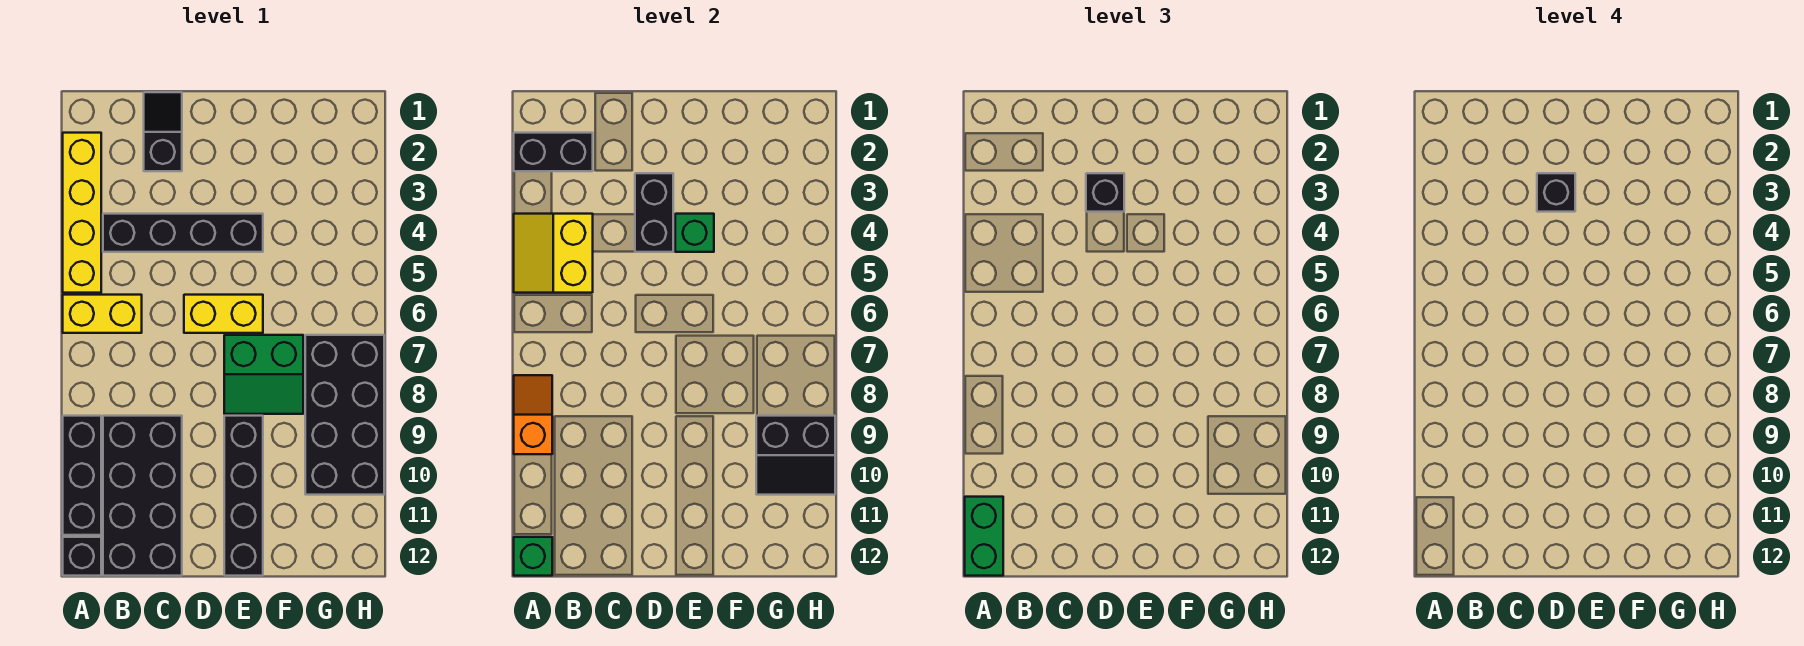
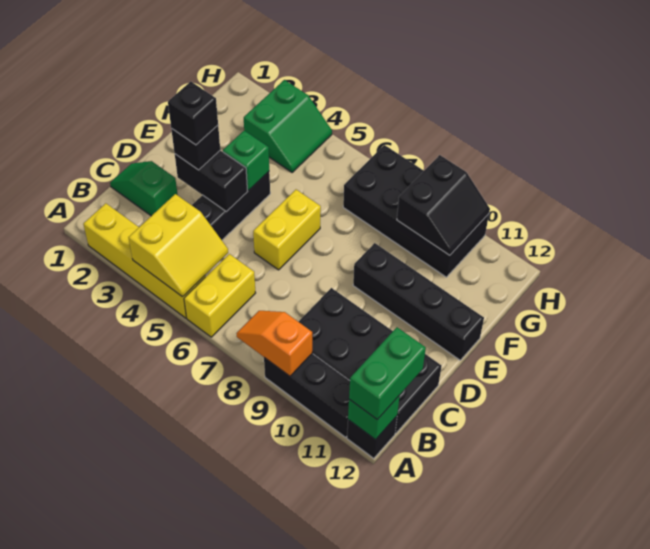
black brick A2:B2 level 2 -> none
yellow slope A4:B5 level 2 top B -> yellow slope A4:B5 level 2 top 4
green brick A11:A12 level 3 -> green brick A12:B12 level 3
black slope C1:C2 level 1 top 2 -> green slope C1:C2 level 1 top 2
green slope E7:F8 level 1 top 7 -> green slope G3:H4 level 1 top 3

